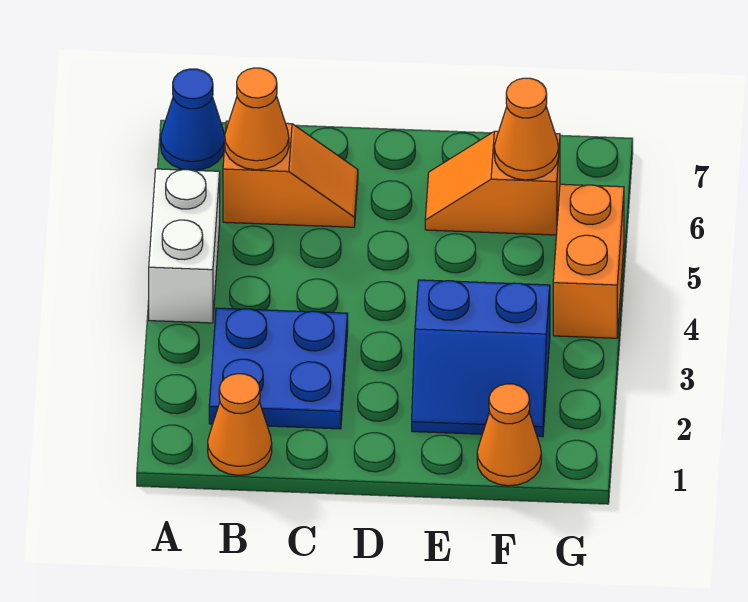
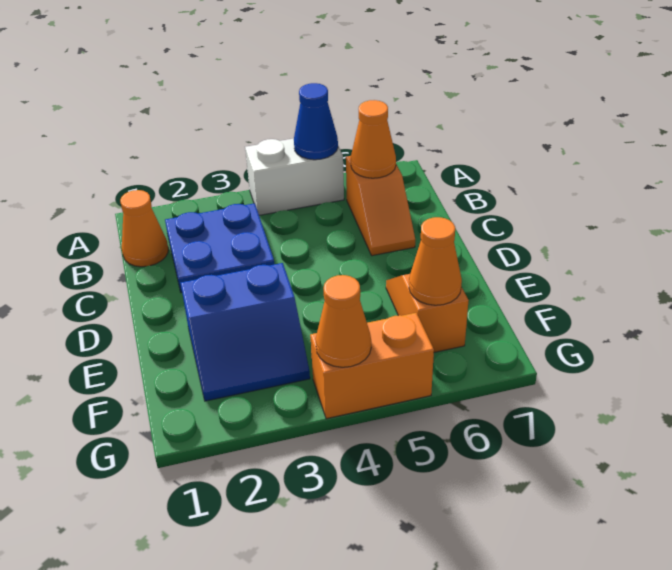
blue cone A7 level 1 -> blue cone A5 level 2
blue slope E2:F3 level 1 top 3 -> blue slope E2:F3 level 1 top E
orange cone F1 level 1 -> orange cone G4 level 2

